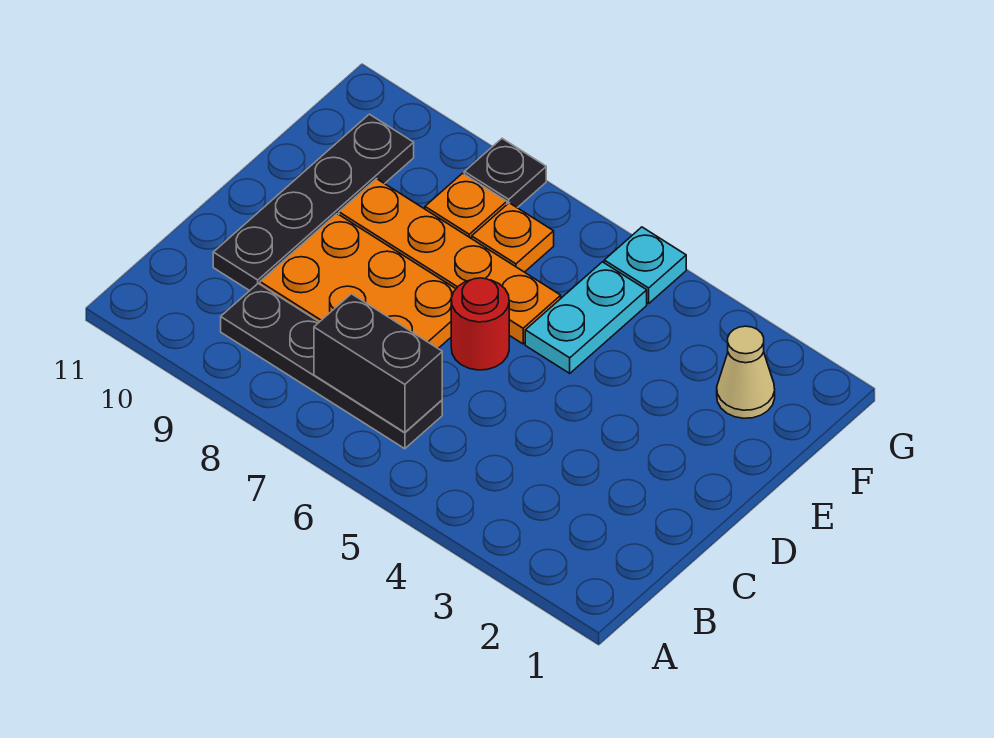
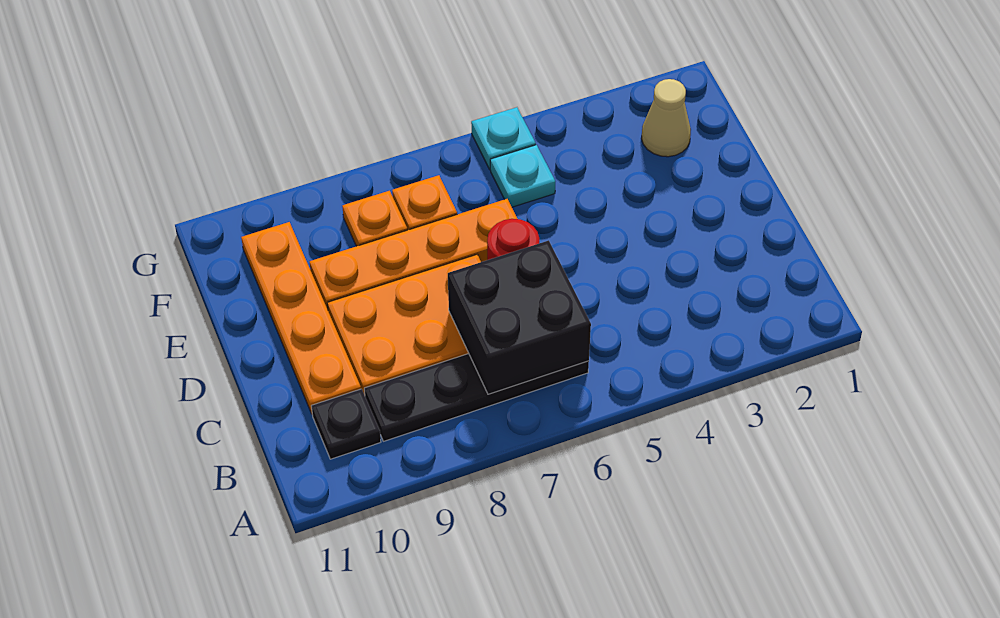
black brick B6:B7 level 2 -> black brick B6:C7 level 2
black plate C10:F10 level 1 -> orange plate C10:F10 level 1
cyan plate E5:F5 level 1 -> cyan plate F5 level 1
black plate G8 level 1 -> black plate B10 level 1

